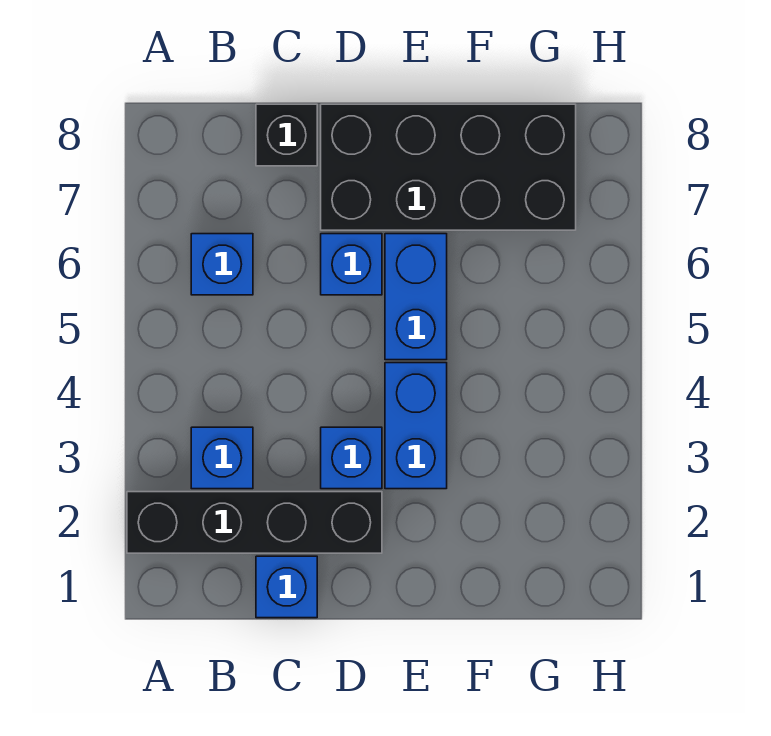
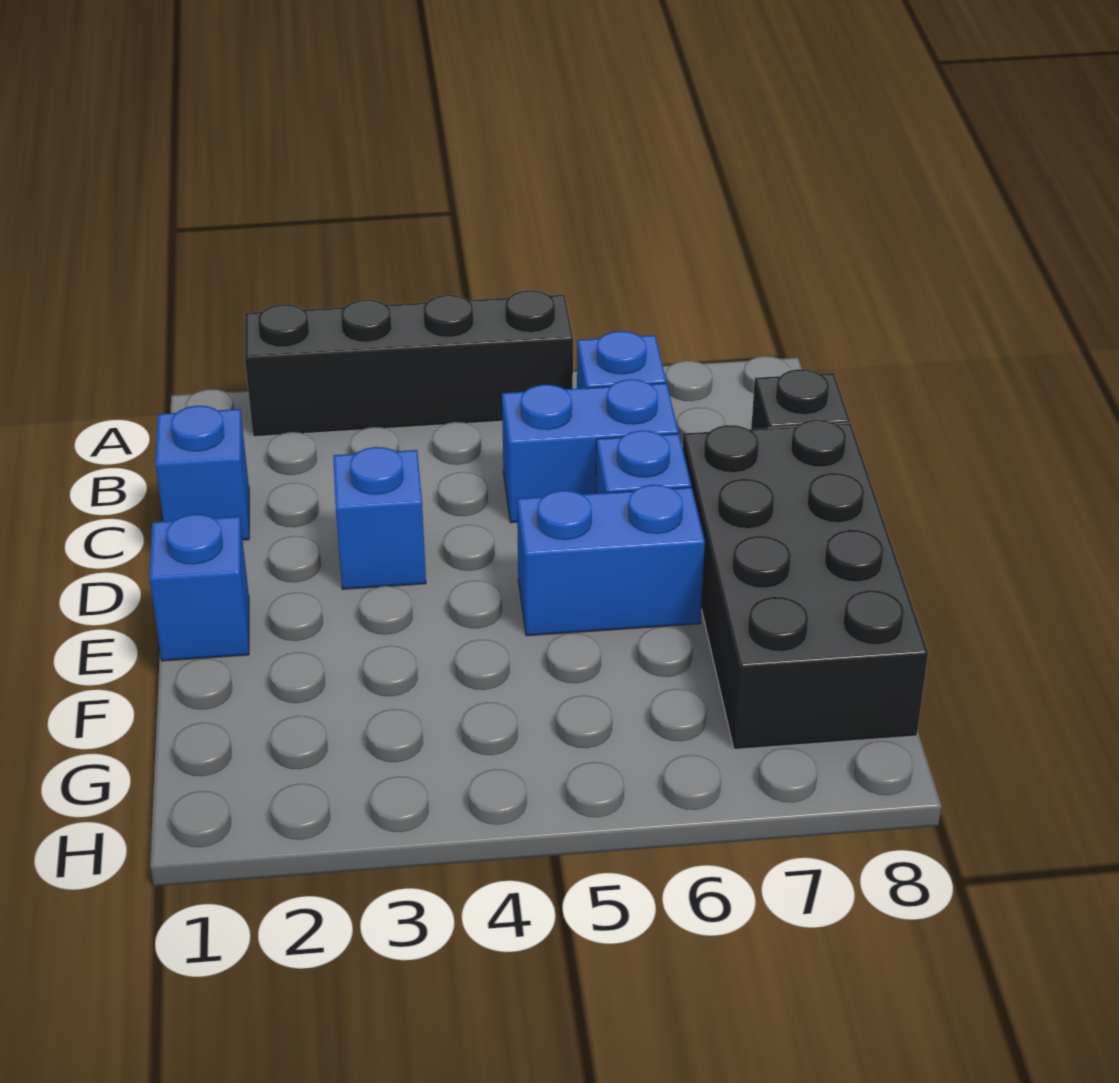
black brick A2:D2 level 1 -> black brick A2:A5 level 1
blue brick B3 level 1 -> blue brick E1 level 1
blue brick E3:E4 level 1 -> blue brick C5:C6 level 1

